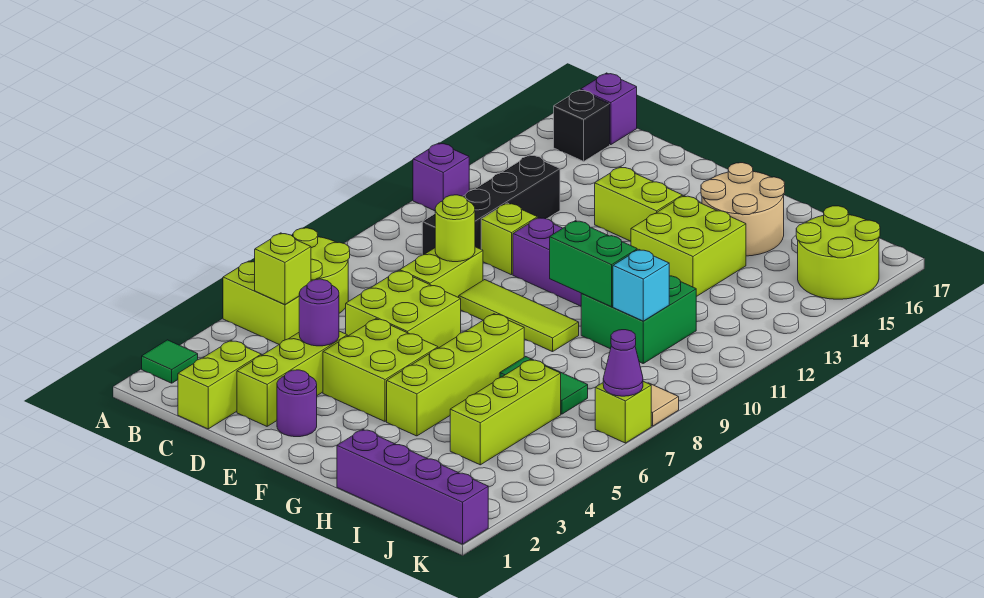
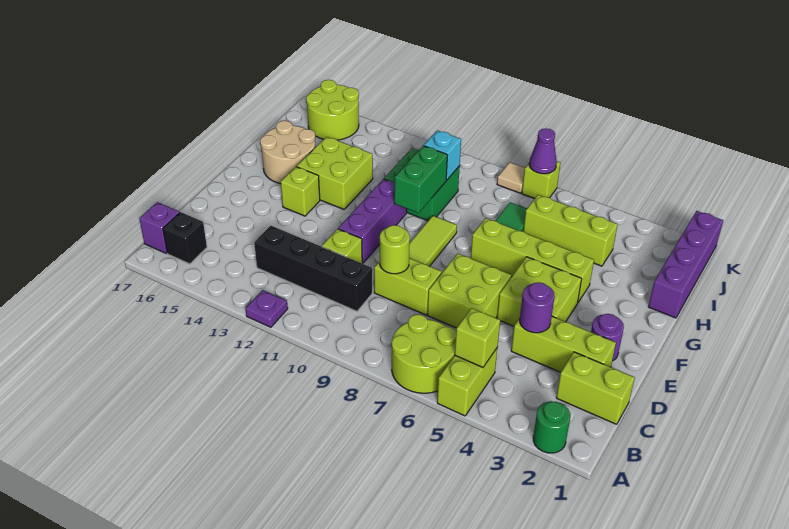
green tile A2 level 1 -> green round brick A2 level 1
purple brick A12 level 1 -> purple plate A12 level 1
lime brick E14:F14 level 1 -> lime brick F14 level 1

